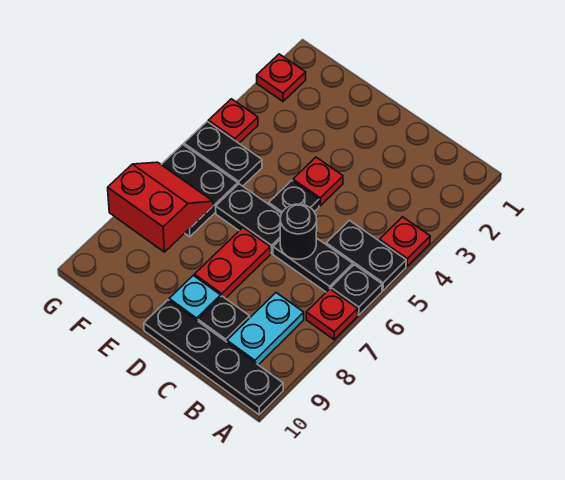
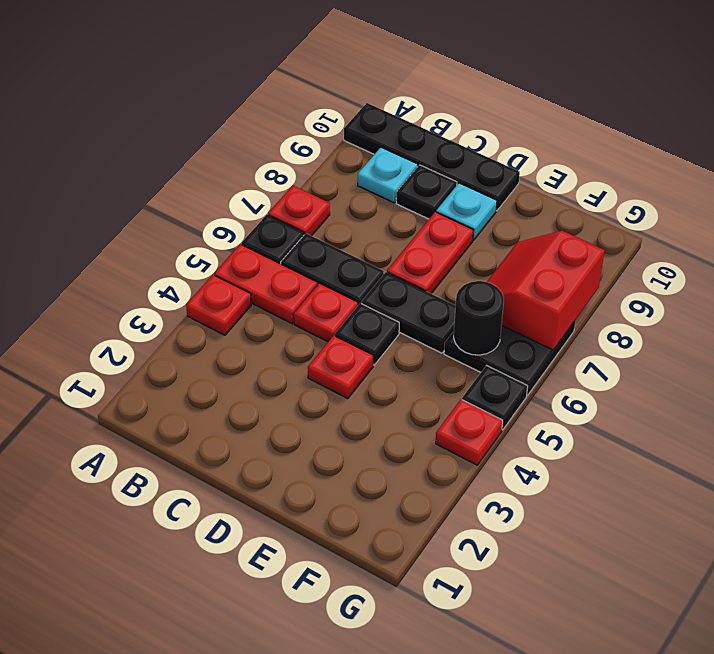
black plate A5:B5 level 1 -> red plate A5:B5 level 1
cyan plate B8:B9 level 1 -> cyan plate B9 level 1
black round brick C6 level 2 -> black round brick F6 level 2
black plate F5:G5 level 1 -> black plate G5 level 1
red slope F7:G8 level 2 top 8 -> red slope F7:G8 level 2 top G
red plate G2 level 1 -> red plate C5 level 1

